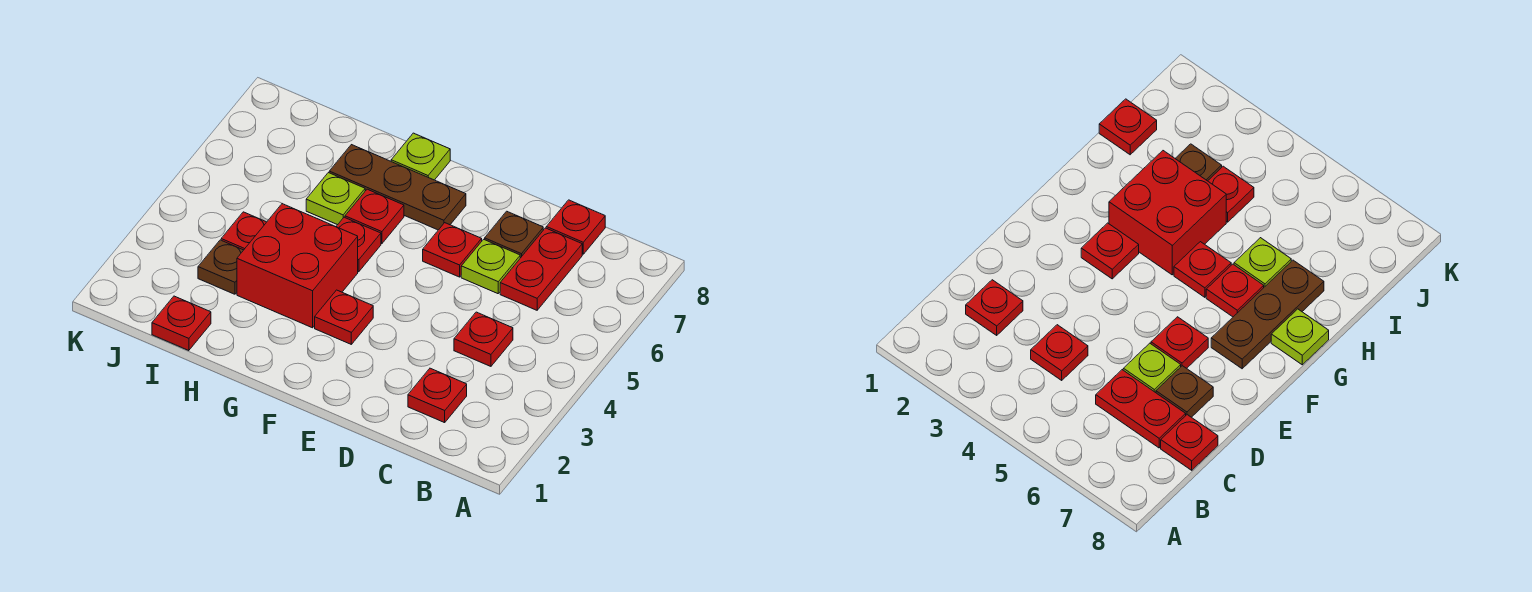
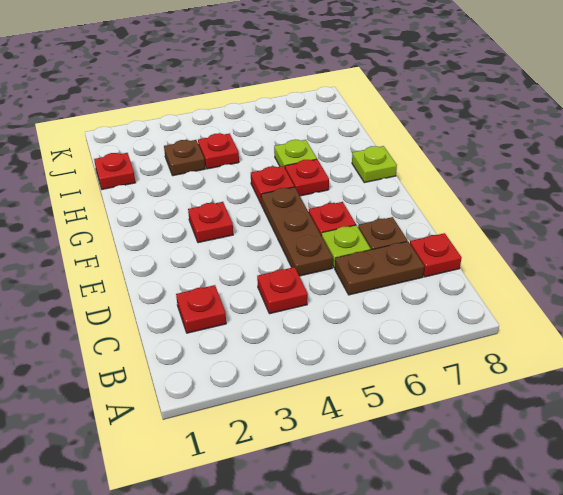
red plate C6:C7 level 1 -> brown plate C6:C7 level 1
brown plate F7:H7 level 1 -> brown plate D5:F5 level 1
red brick G3:H4 level 1 -> none

